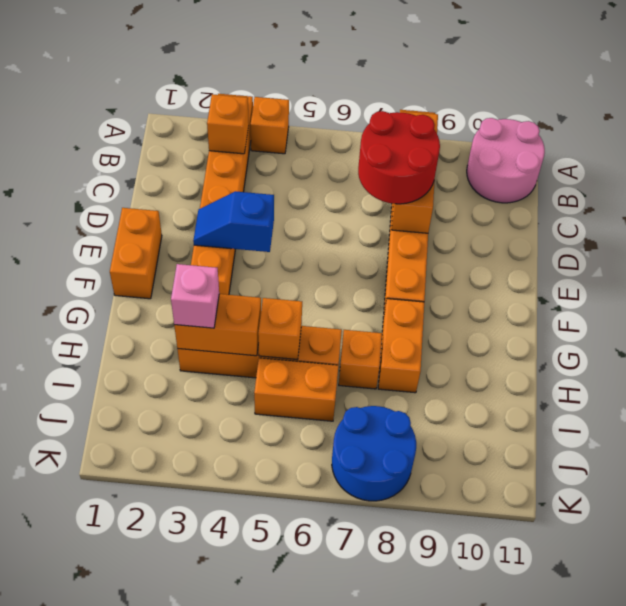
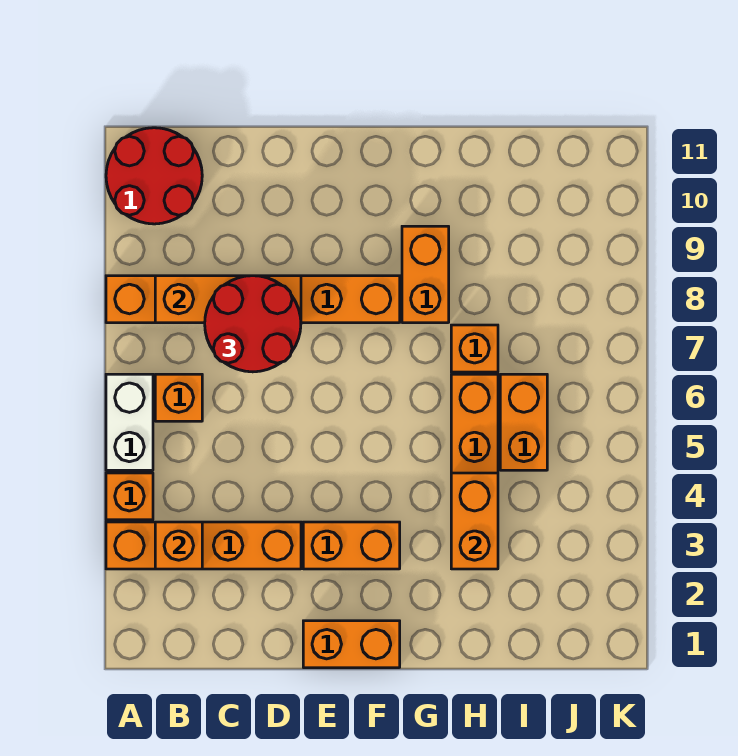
none -> white brick A5:A6 level 1
pink round brick A10:B11 level 1 -> red round brick A10:B11 level 1
blue slope E3:E4 level 2 top 4 -> none
orange brick G8:H8 level 1 -> orange brick G8:G9 level 1
pink brick H3 level 3 -> none
orange brick H5 level 2 -> orange brick B6 level 1
blue round brick J7:K8 level 1 -> none

